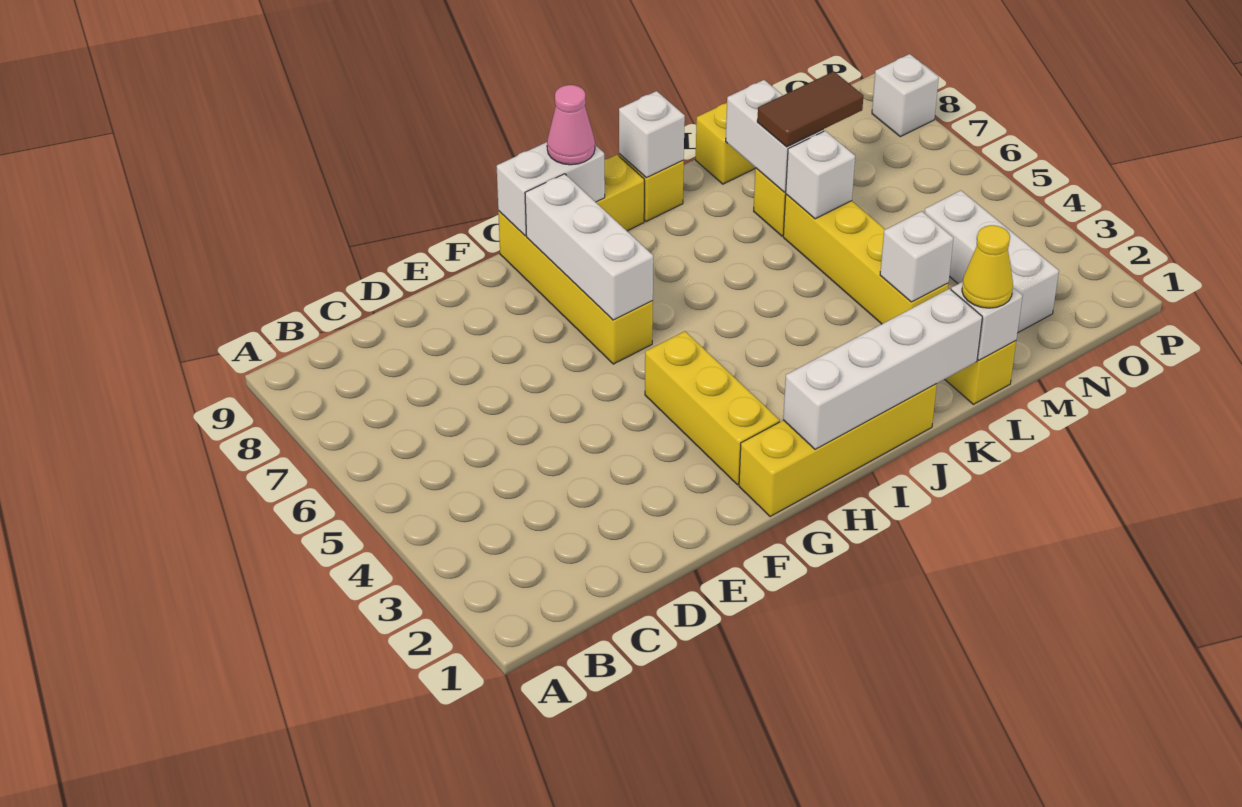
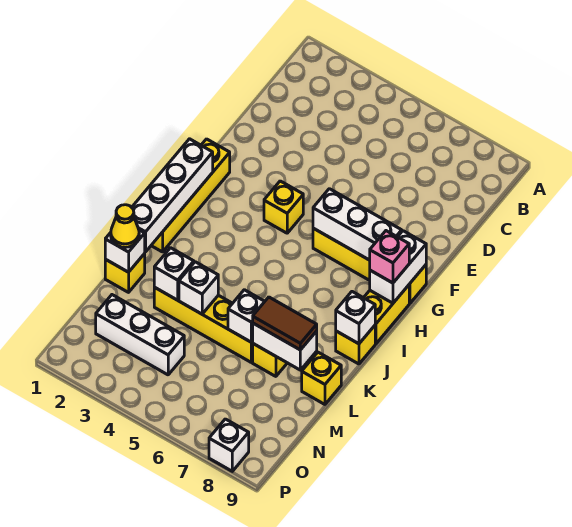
yellow brick G2:G4 level 1 -> yellow brick G4 level 1
pink cone H9 level 3 -> pink brick H9 level 3
none -> white brick L4 level 2
brown tile L7:M7 level 3 -> brown tile L7:L8 level 3

